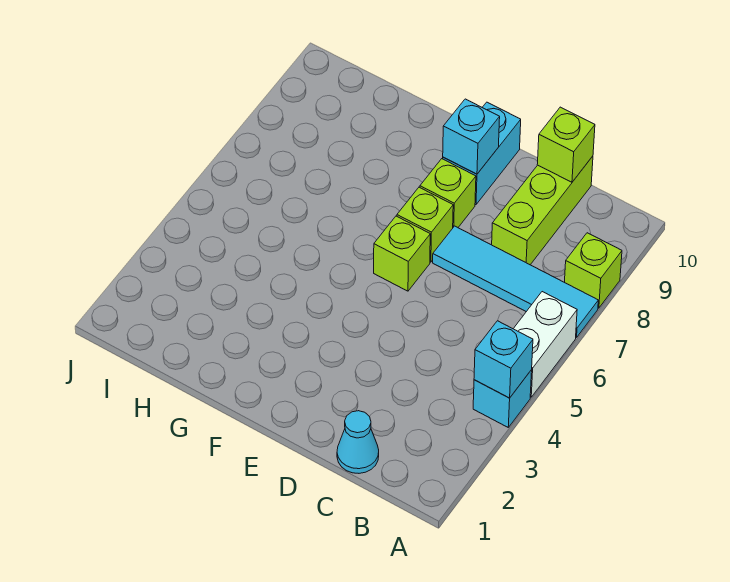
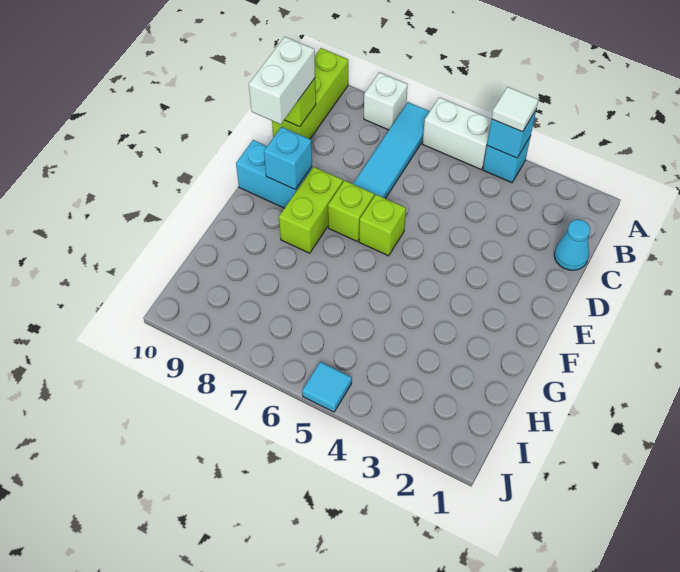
none -> white tile A4 level 3
lime brick A8 level 1 -> white brick A8 level 1
lime brick C8:C10 level 1 -> lime brick A10:C10 level 1
none -> white brick C10:D10 level 3
lime brick E8 level 1 -> lime brick E8:F8 level 1
none -> cyan tile J5 level 1

